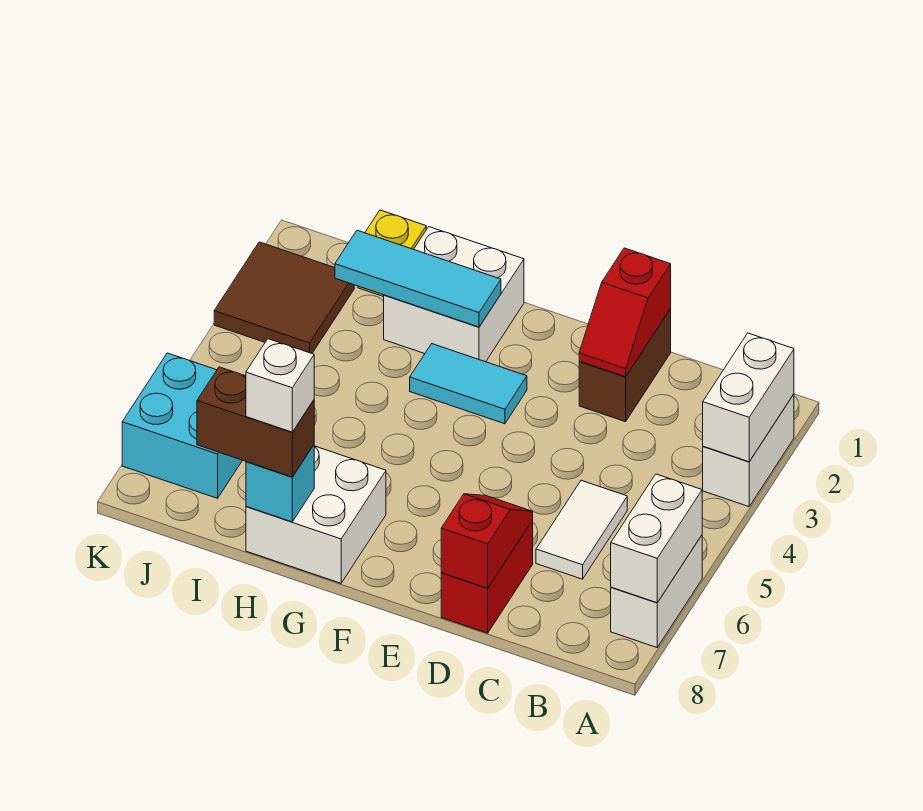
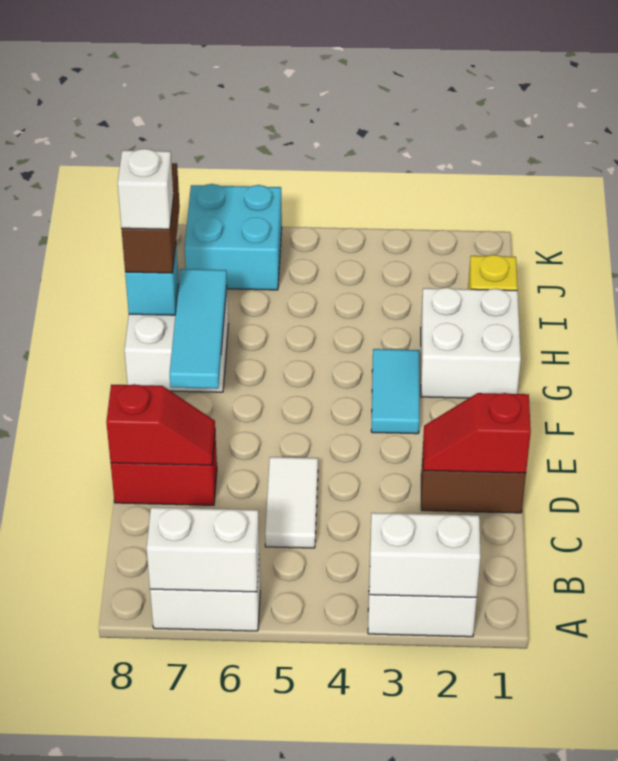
white tile C5:C6 level 1 -> white tile C5:D5 level 1
cyan tile G2:I2 level 2 -> cyan tile F7:H7 level 2
brown tile J2:K3 level 1 -> none

